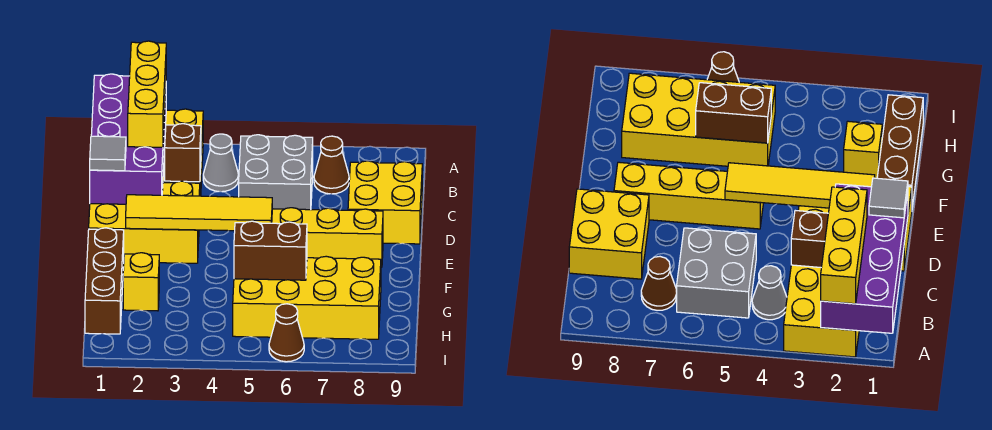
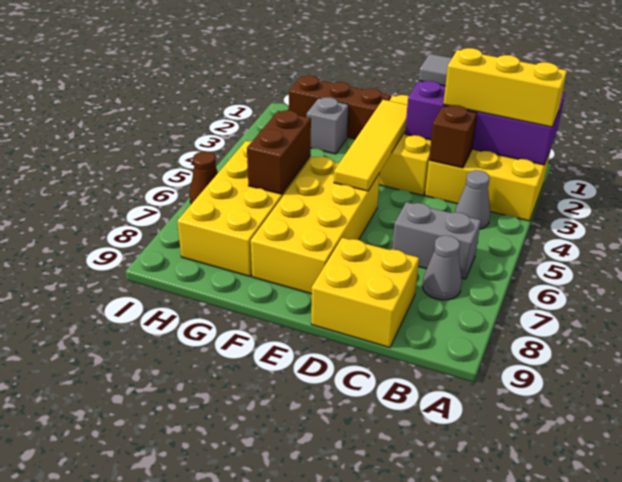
grey brick B5:C6 level 1 -> grey brick B6:C6 level 1
brown cone B7 level 1 -> grey cone B7 level 1
yellow brick E5:E8 level 1 -> yellow brick E5:F8 level 1
yellow brick G2 level 1 -> grey brick G2 level 1

